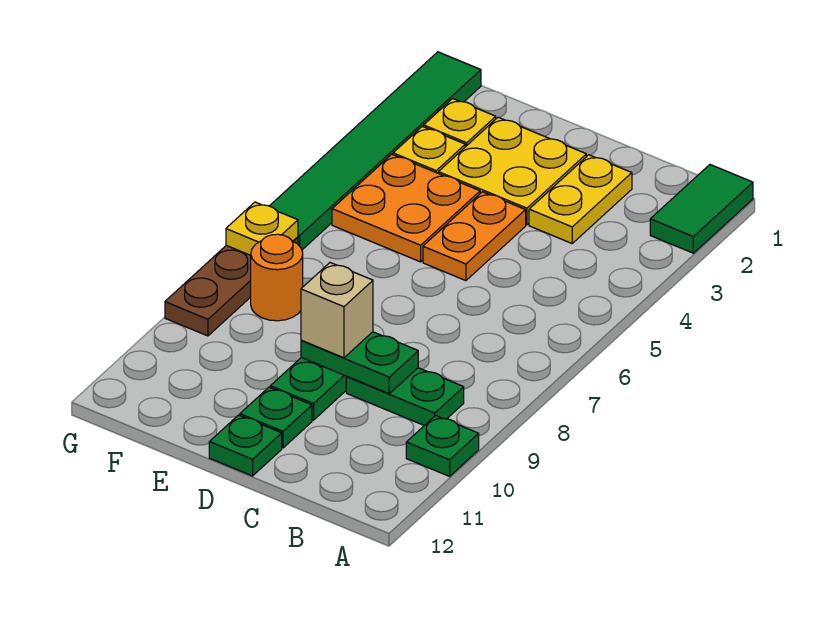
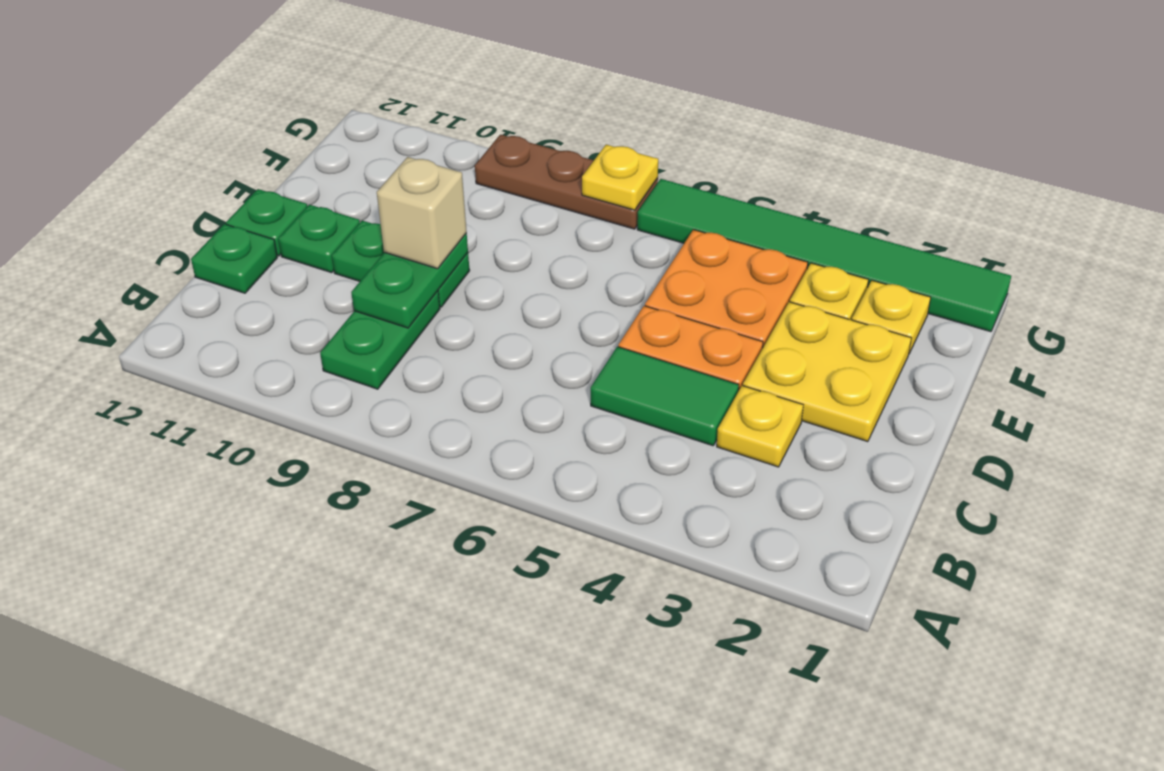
green tile A1:A2 level 1 -> green tile C4:C5 level 1
green plate A10 level 1 -> green plate C12 level 1
yellow plate C2:C3 level 1 -> yellow plate C3 level 1
orange round brick F8 level 1 -> none

